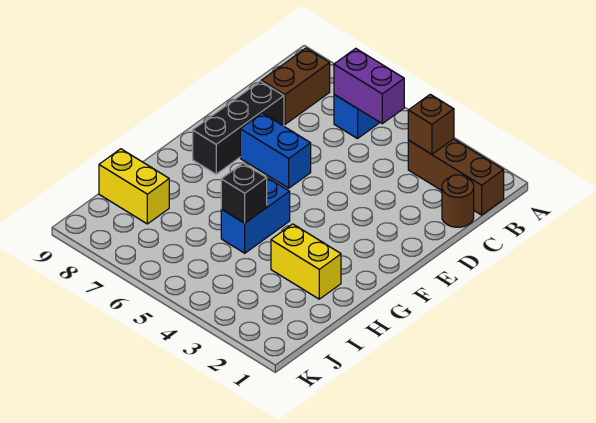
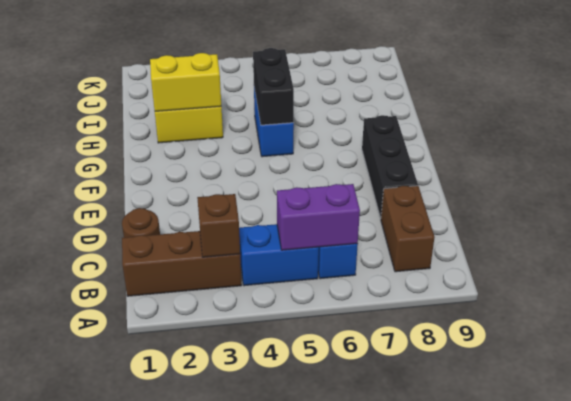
blue brick E6:E7 level 1 -> blue brick B4:B5 level 1
black brick H5 level 2 -> black brick G5:H5 level 2
yellow brick I8:I9 level 1 -> yellow brick H2:H3 level 2

